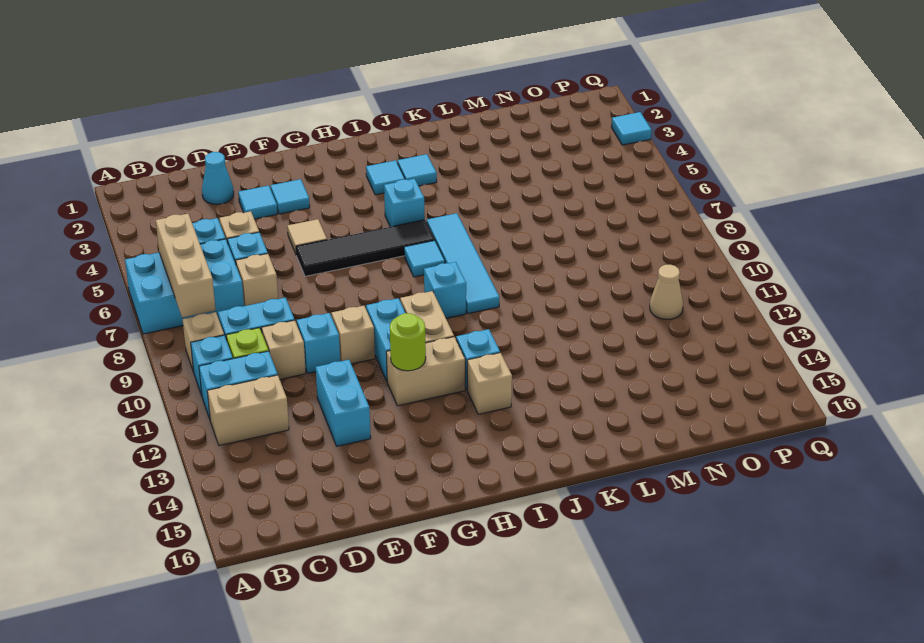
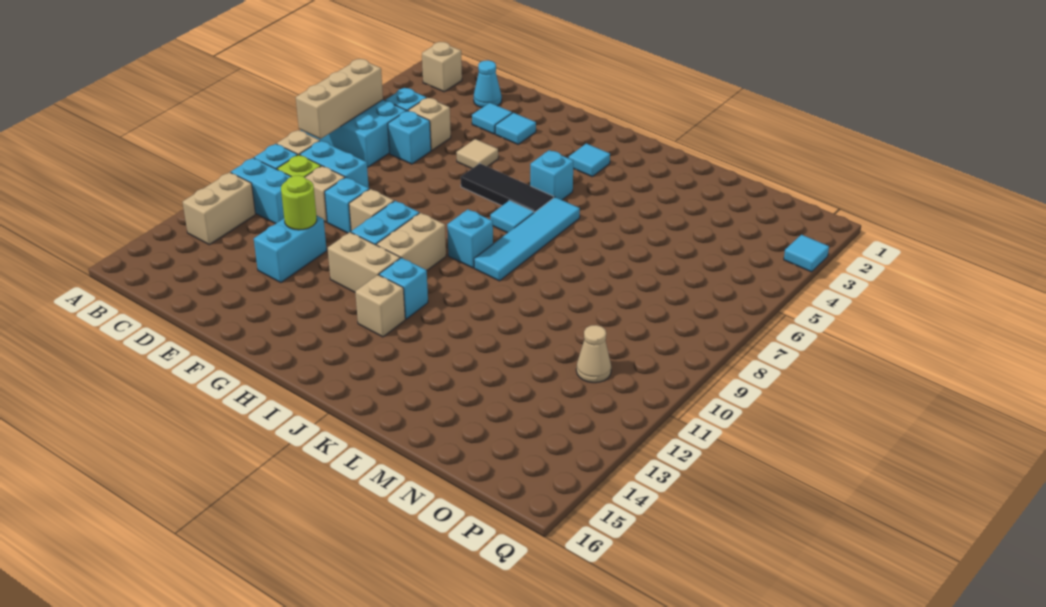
tan brick B12:C12 level 1 -> tan brick B12:B13 level 1
tan brick D7 level 1 -> tan brick B2 level 1
black tile F6:I6 level 1 -> black tile G6:I6 level 1
lime round brick G12 level 2 -> lime round brick E12 level 2
cyan tile J3 level 1 -> none

